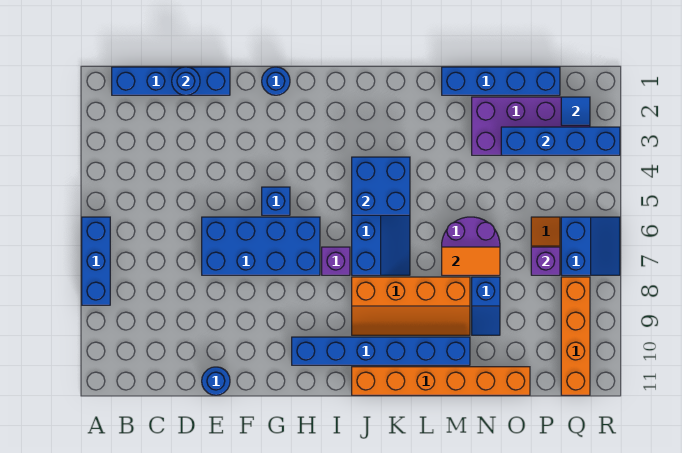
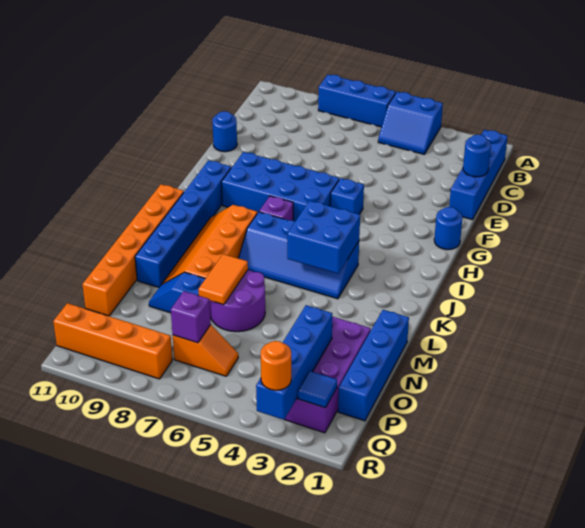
blue brick E6:H7 level 1 -> blue brick G6:H9 level 1
blue slope Q6:R7 level 1 top Q -> blue slope A4:B5 level 1 top A
none -> orange round brick R3 level 3

